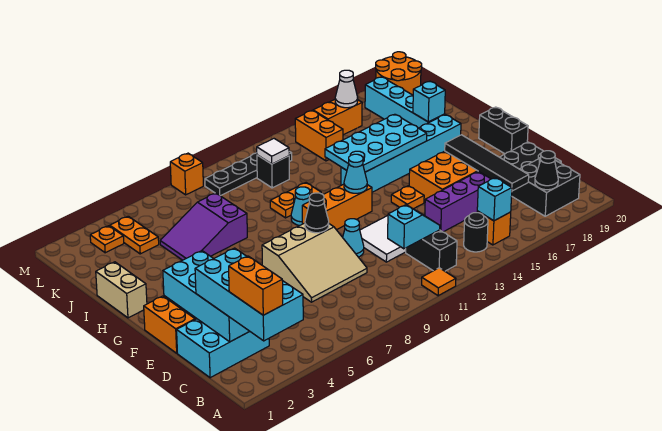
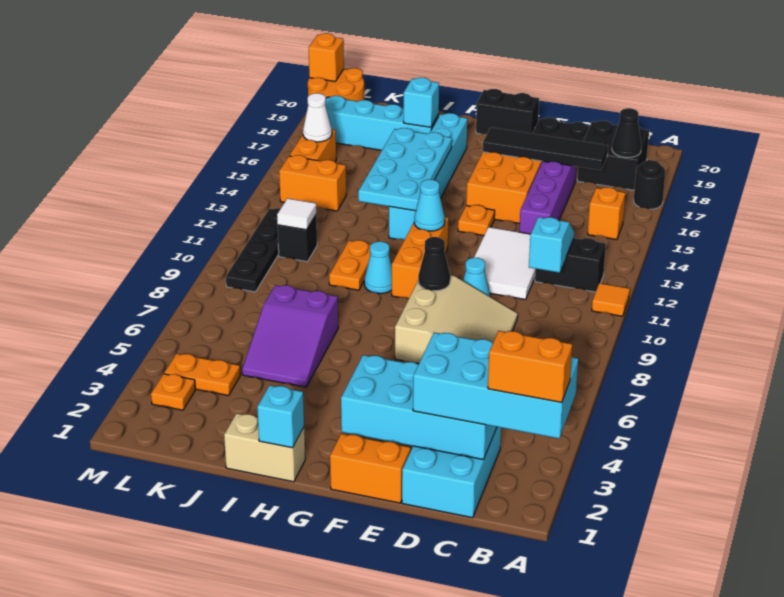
black round brick B14 level 1 -> black round brick A17 level 1
cyan brick B15 level 2 -> cyan brick H1 level 2
orange brick M8 level 1 -> orange brick M20 level 2

